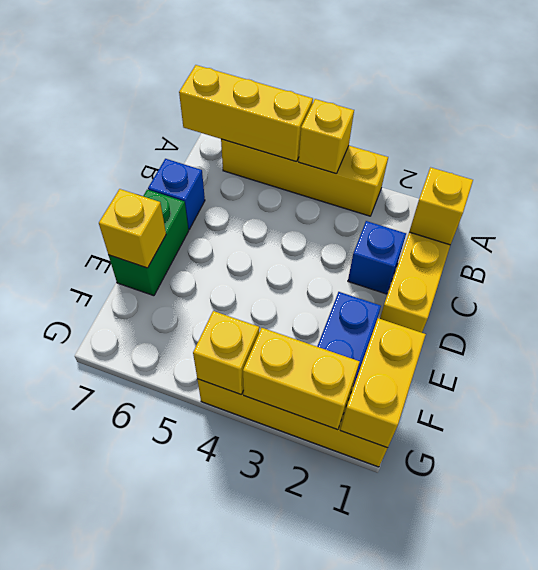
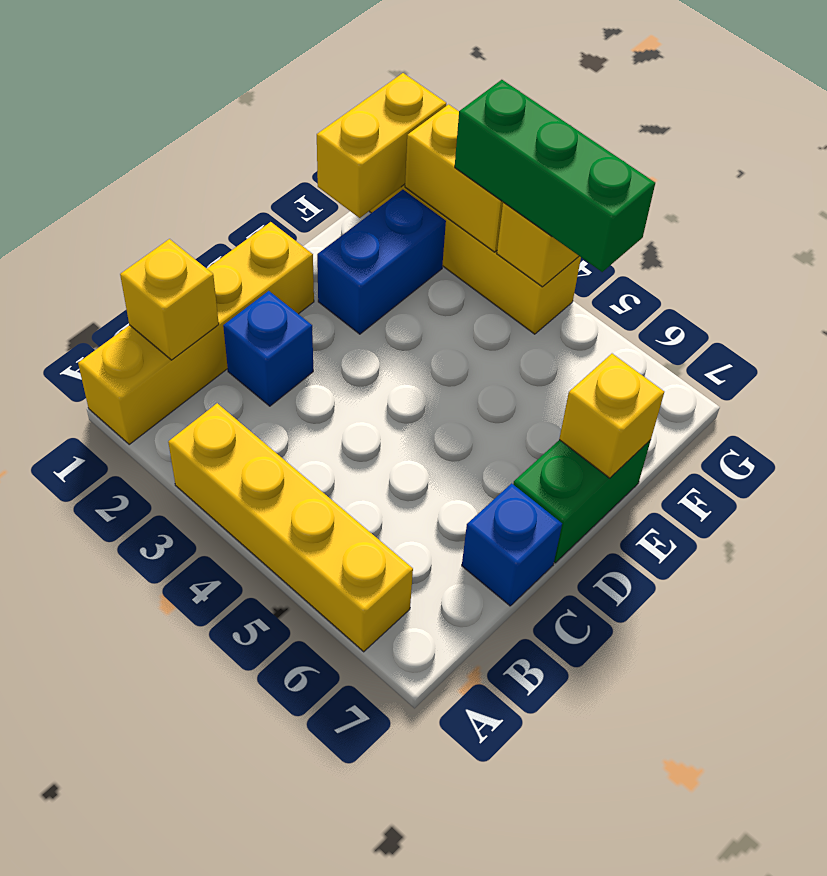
yellow brick A4 level 2 -> none
yellow brick A5:A7 level 2 -> none
none -> green brick G3:G5 level 3

